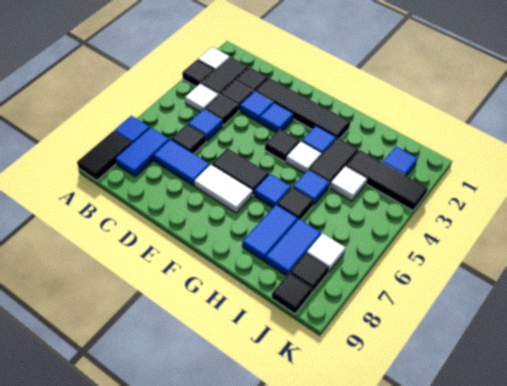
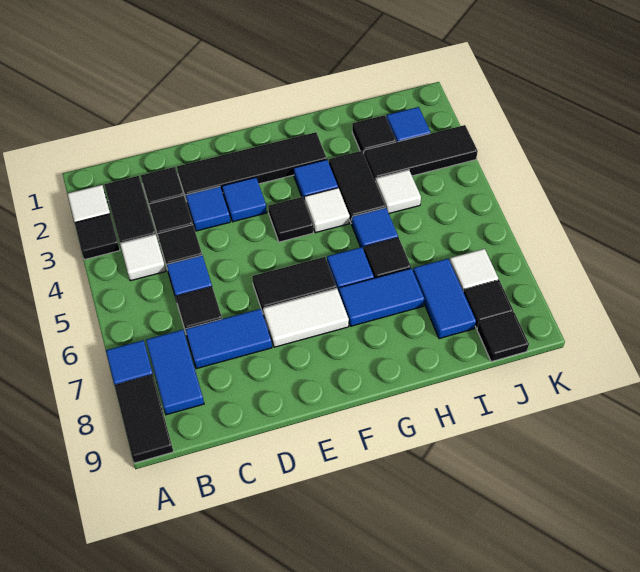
blue tile H7:H8 level 1 -> blue tile G7:H7 level 1
none -> black tile I2 level 1

